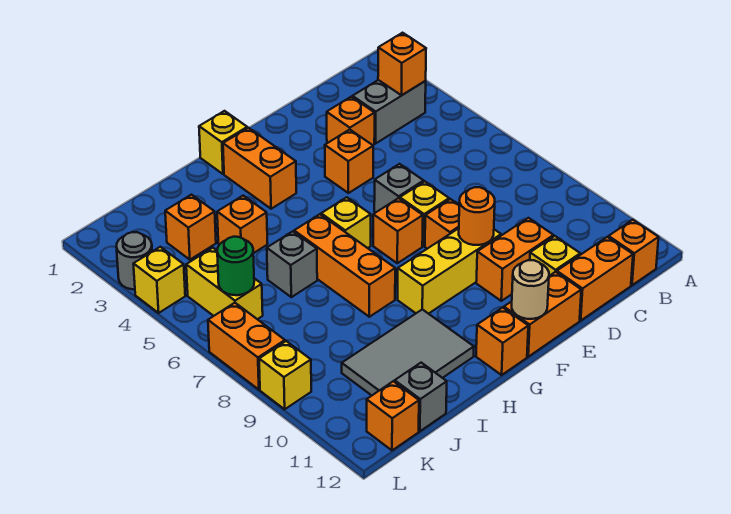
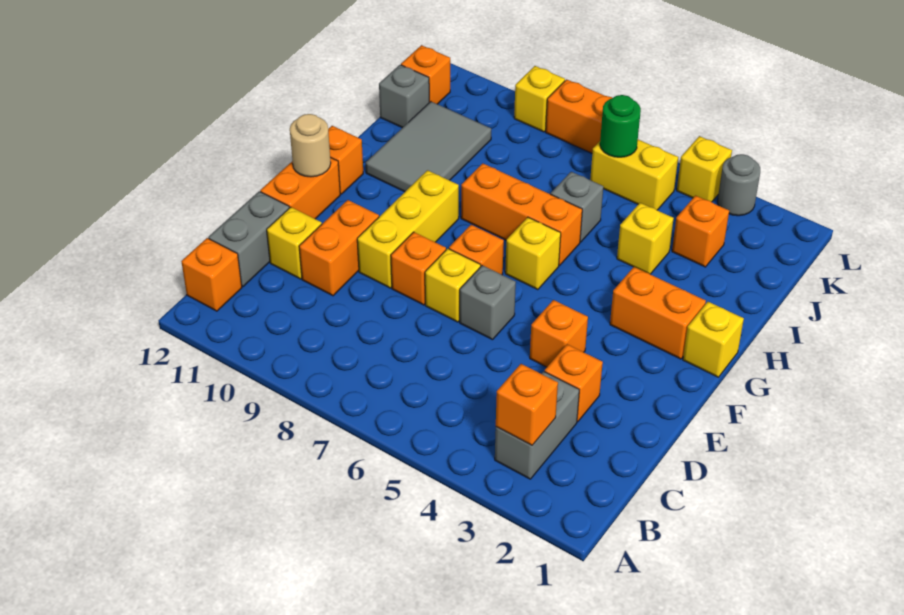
orange brick C12:D12 level 1 -> grey brick C12:D12 level 1
orange round brick E9 level 2 -> none
orange brick I4 level 1 -> yellow brick I4 level 1

